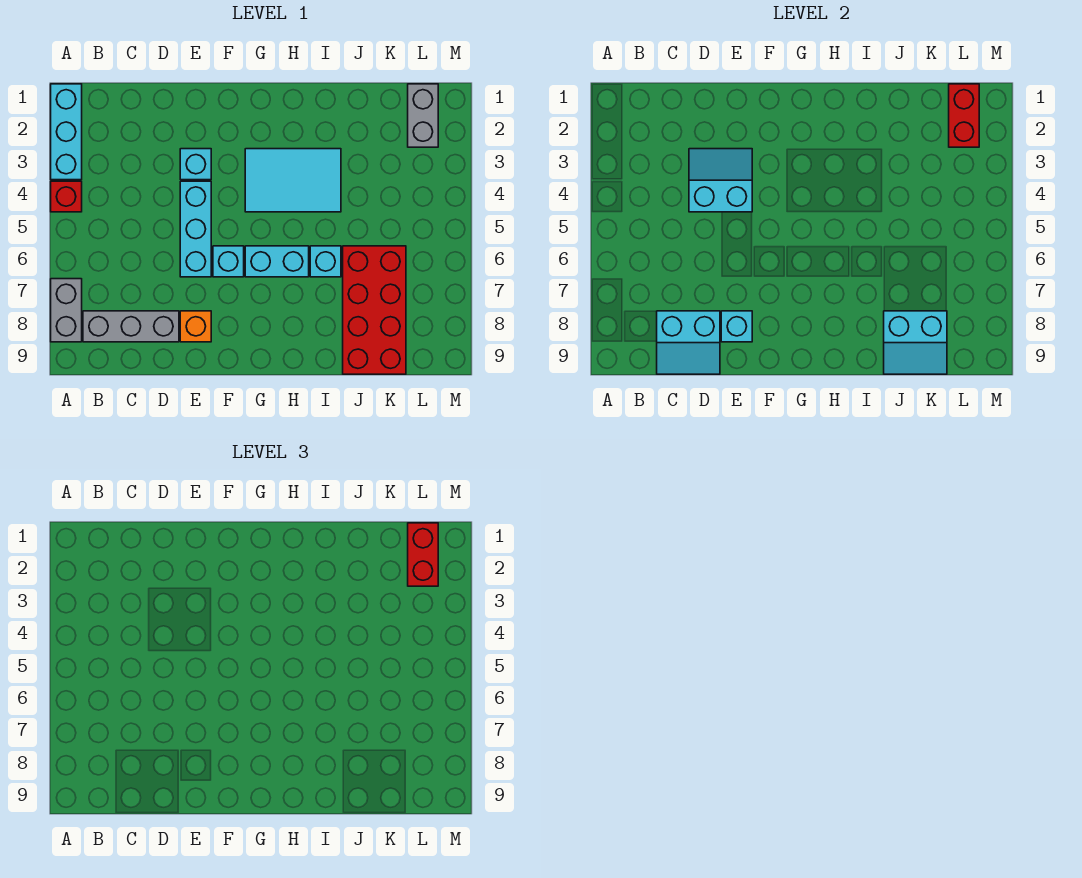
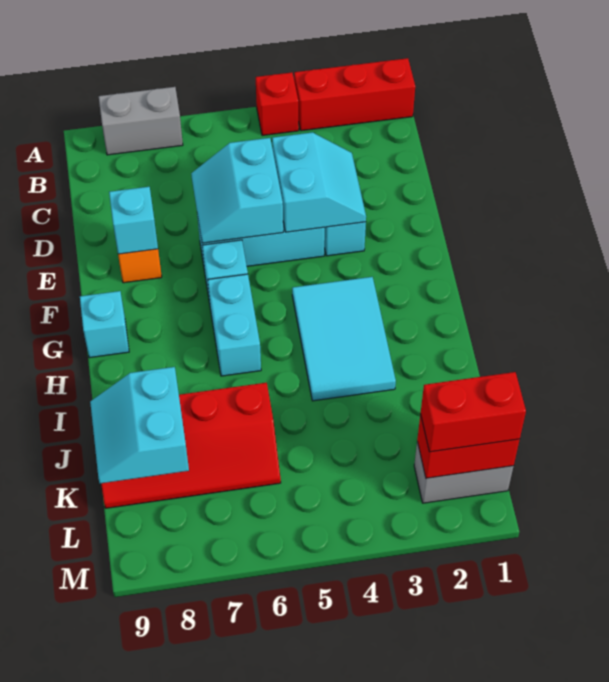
cyan brick A1:A3 level 1 -> red brick A1:A3 level 1
grey brick B8:D8 level 1 -> none
cyan slope C8:D9 level 2 top 8 -> cyan slope D5:E6 level 2 top 5
cyan brick I6 level 1 -> cyan brick G9 level 1
red brick J6:K9 level 1 -> red slope J6:K9 level 1 top J

